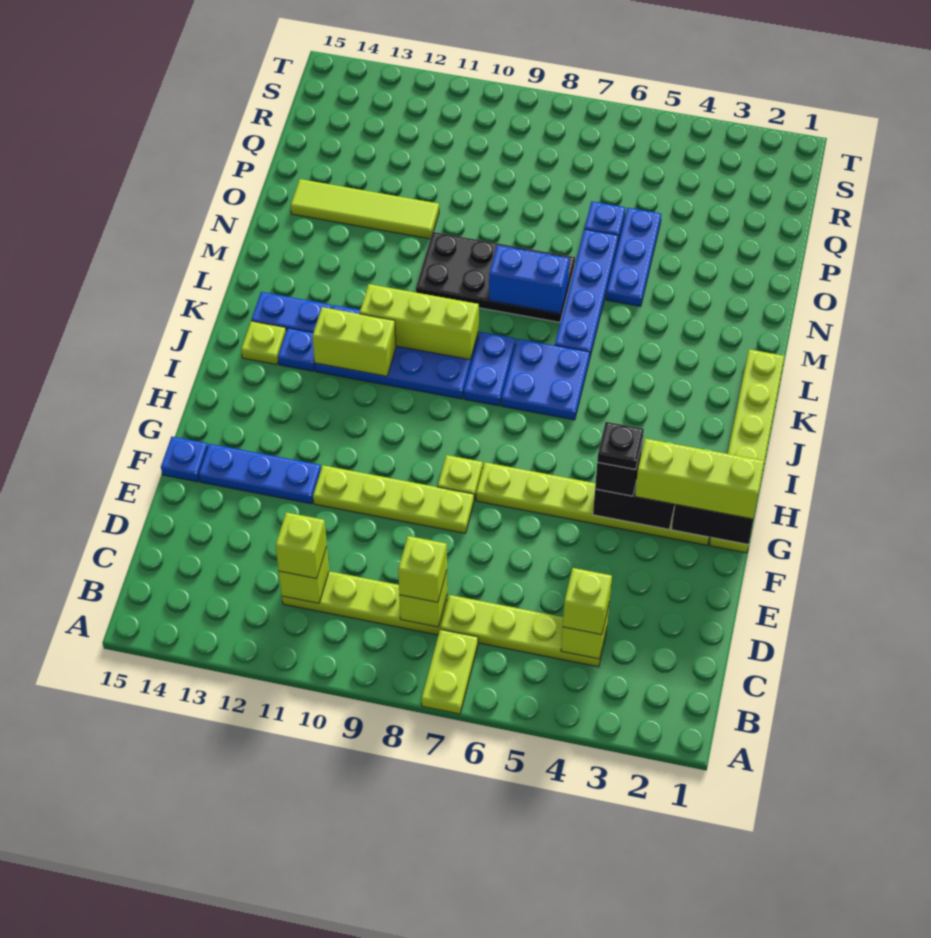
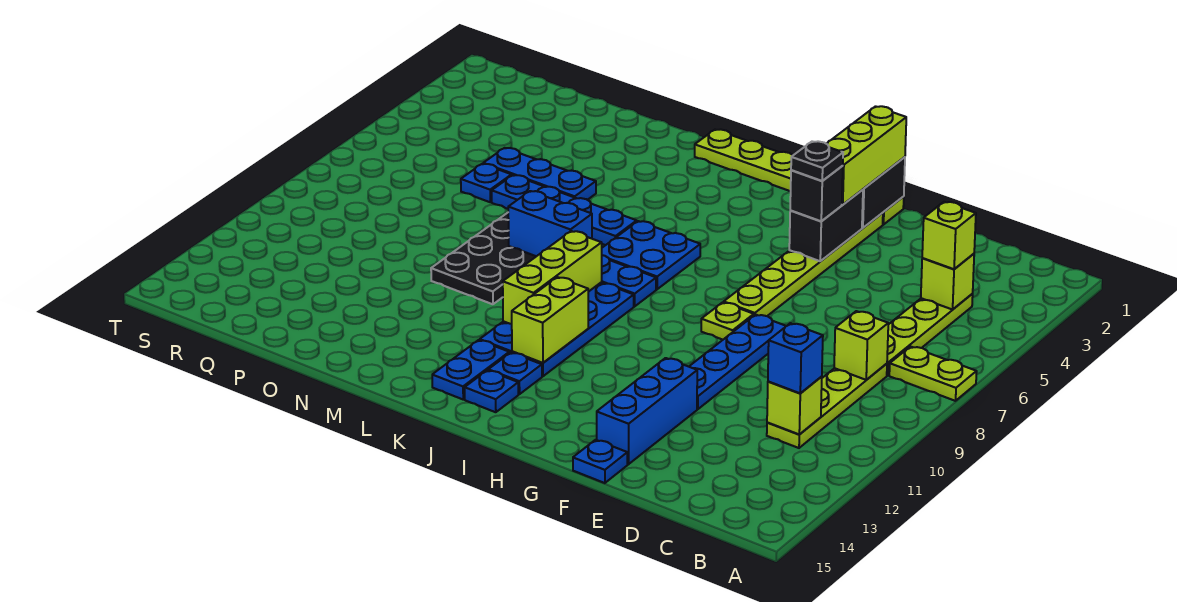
lime brick C8 level 3 -> none
lime brick C11 level 3 -> blue brick C11 level 3
lime plate F8:F11 level 1 -> blue plate F8:F11 level 1
blue plate F12:F14 level 1 -> blue brick F12:F14 level 1
lime plate J14 level 1 -> blue plate J14 level 1
blue brick M7:M8 level 2 -> blue brick L8:M8 level 2
lime tile O11:O14 level 1 -> none

